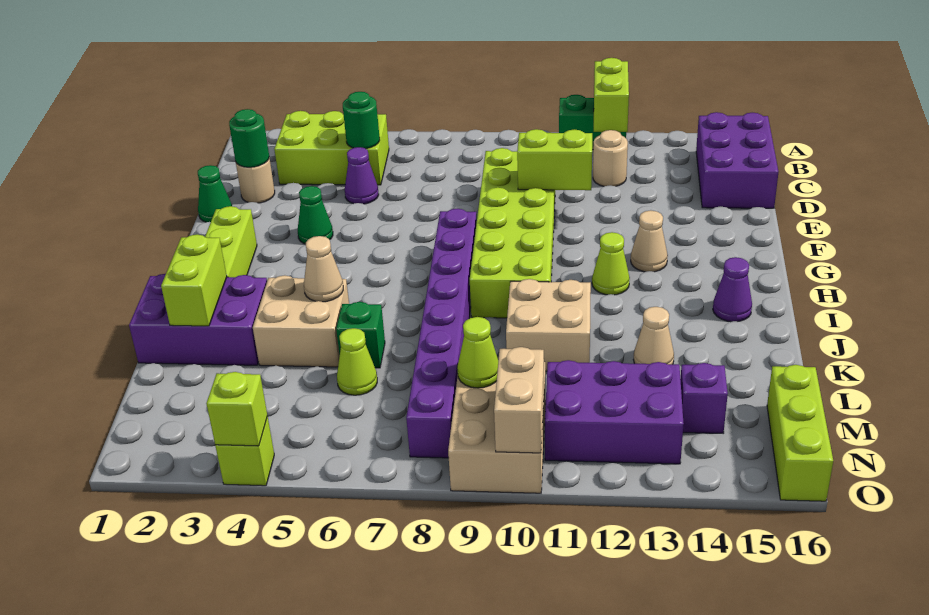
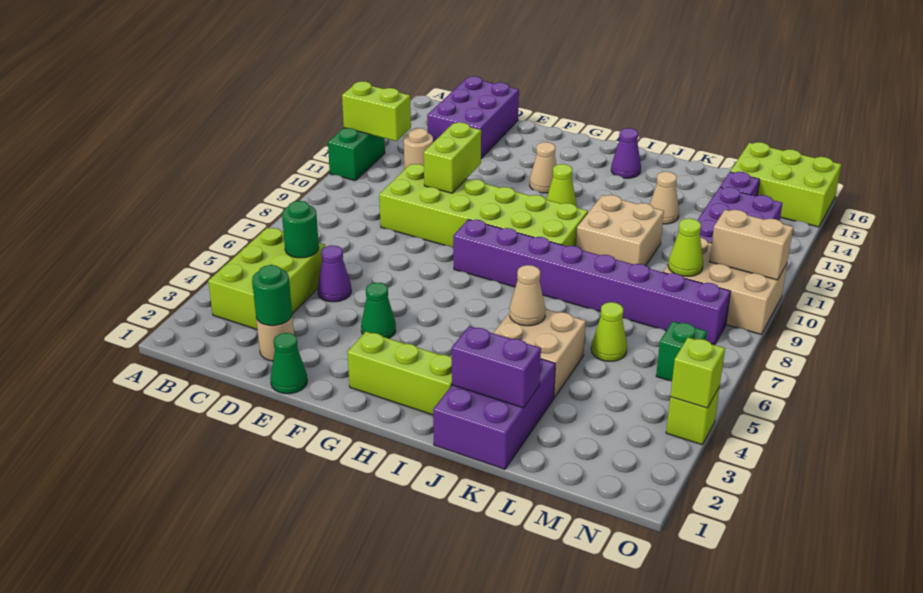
purple brick B15:D16 level 1 -> purple brick C14:D16 level 1
lime brick J2:K2 level 2 -> purple brick J2:K2 level 2
green brick K6 level 1 -> green brick N6 level 1
lime brick M16:O16 level 1 -> lime brick M15:O16 level 1

